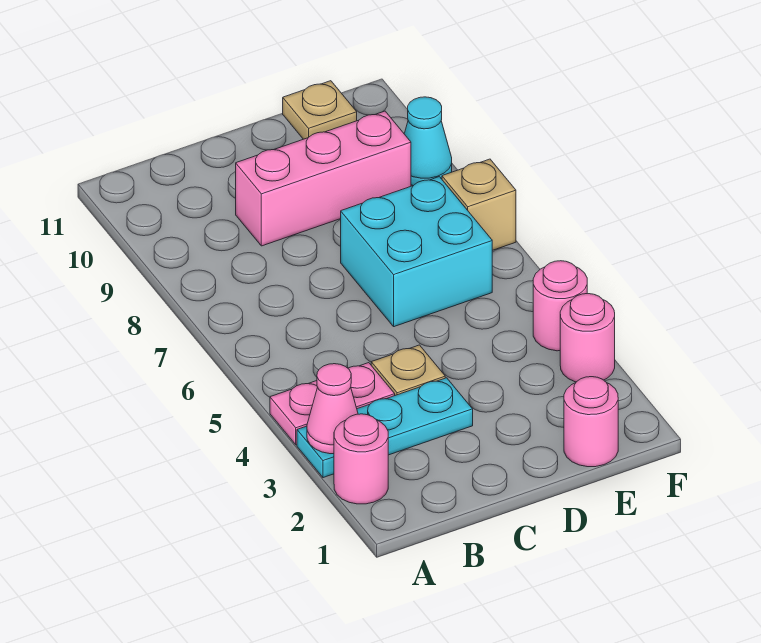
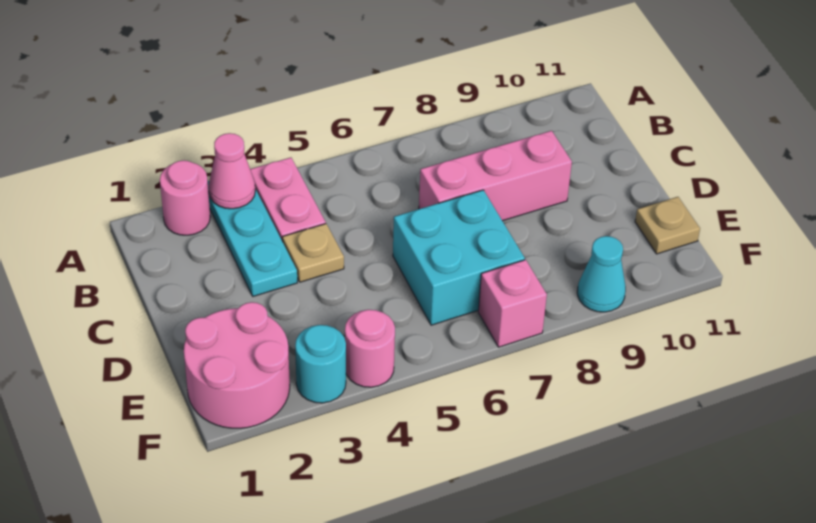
pink brick C9:E9 level 1 -> pink brick C7:C9 level 1
pink round brick E1 level 1 -> pink round brick E1:F2 level 1
pink round brick F3 level 1 -> cyan round brick F3 level 1
tan brick F7 level 1 -> pink brick F7 level 1

